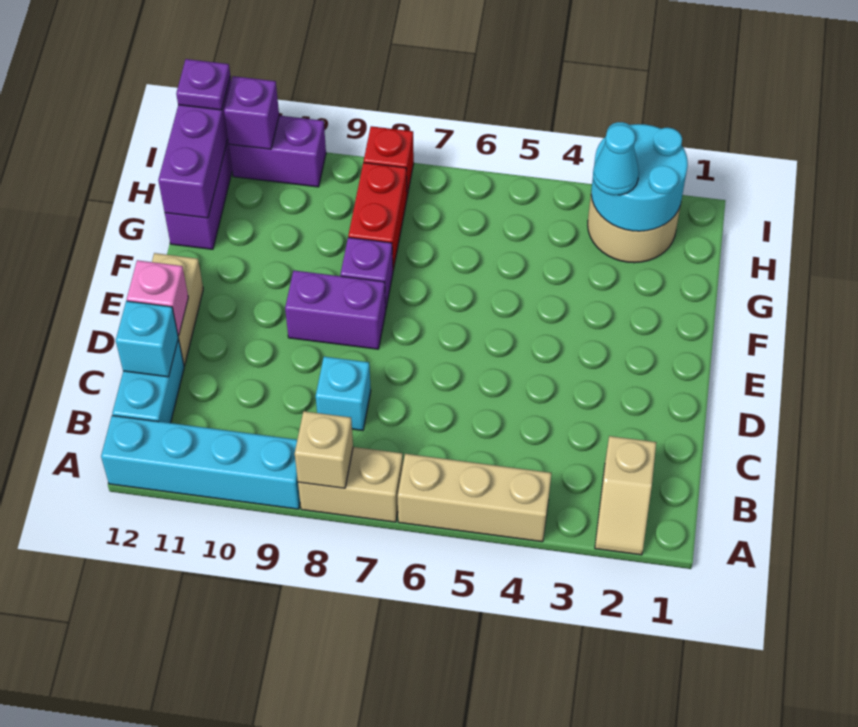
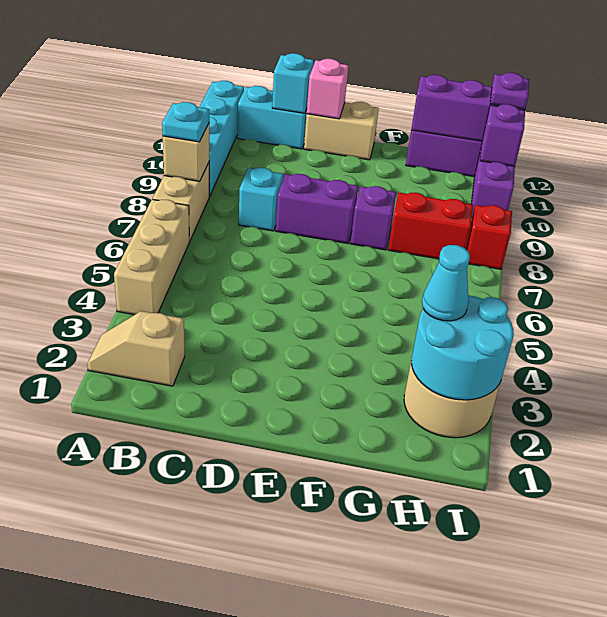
none -> cyan plate A8 level 3
purple brick E8:E9 level 1 -> purple brick D8:E8 level 1

